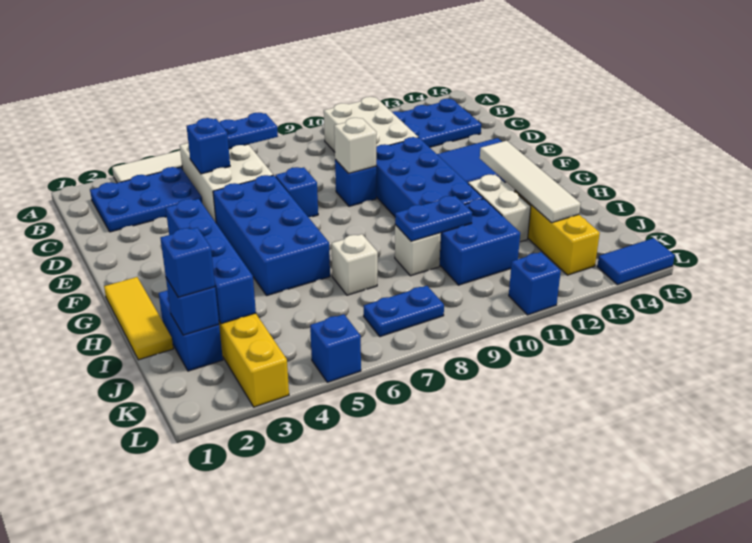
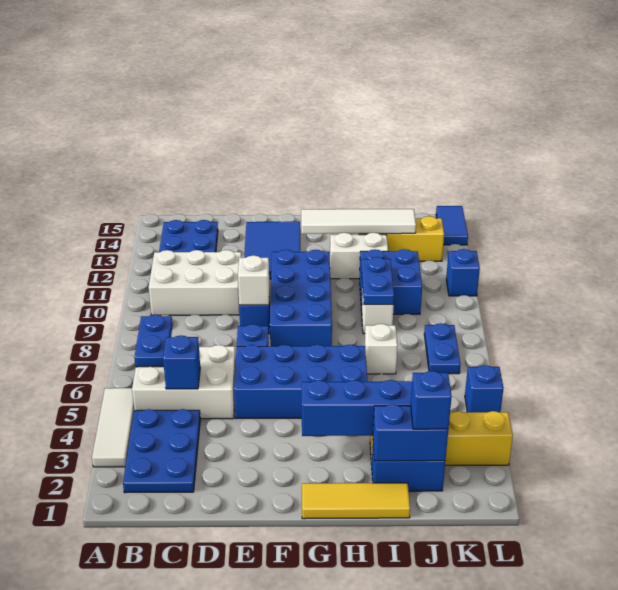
blue brick E10:H11 level 1 -> blue brick F8:G11 level 1
blue brick J2 level 2 -> blue brick I2:J2 level 2

